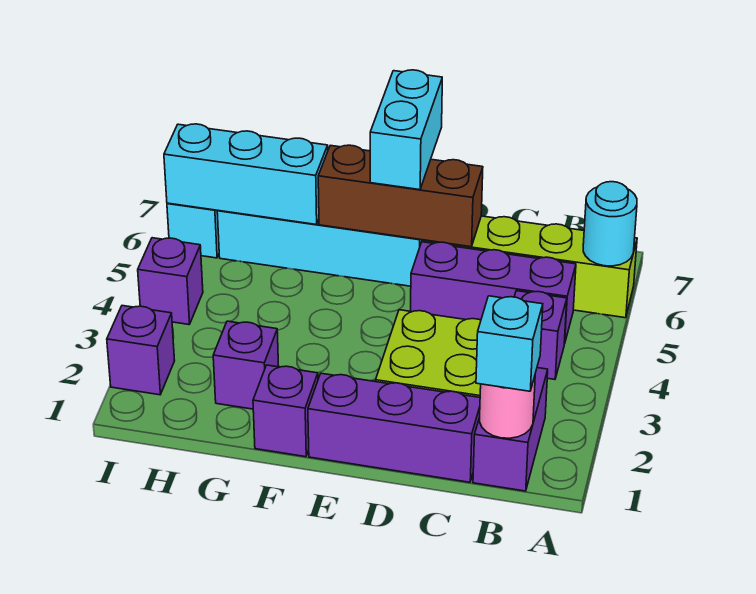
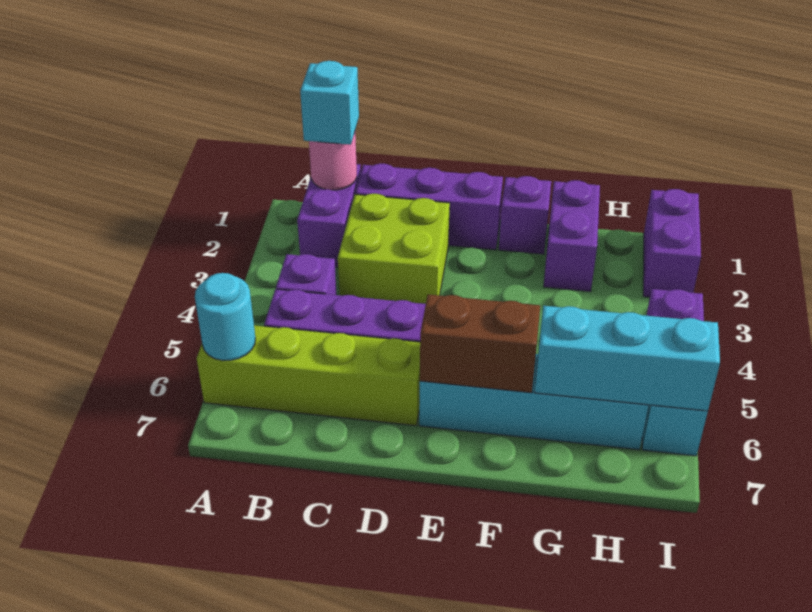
brown brick D6:F6 level 2 -> brown brick E6:F6 level 2
cyan brick E6:E7 level 3 -> none
purple brick G2 level 1 -> purple brick G1:G2 level 1
purple brick I2 level 1 -> purple brick I1:I2 level 1

